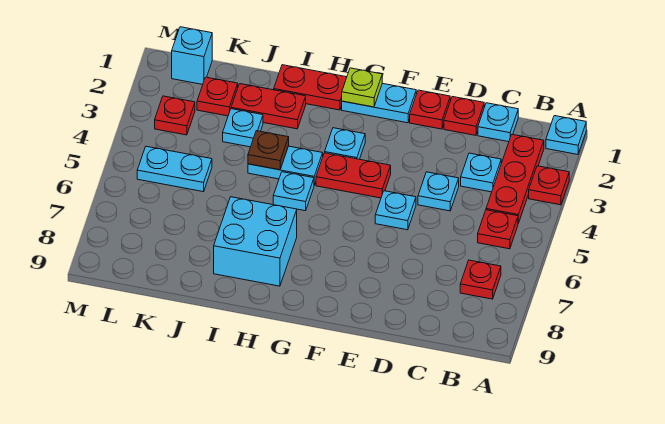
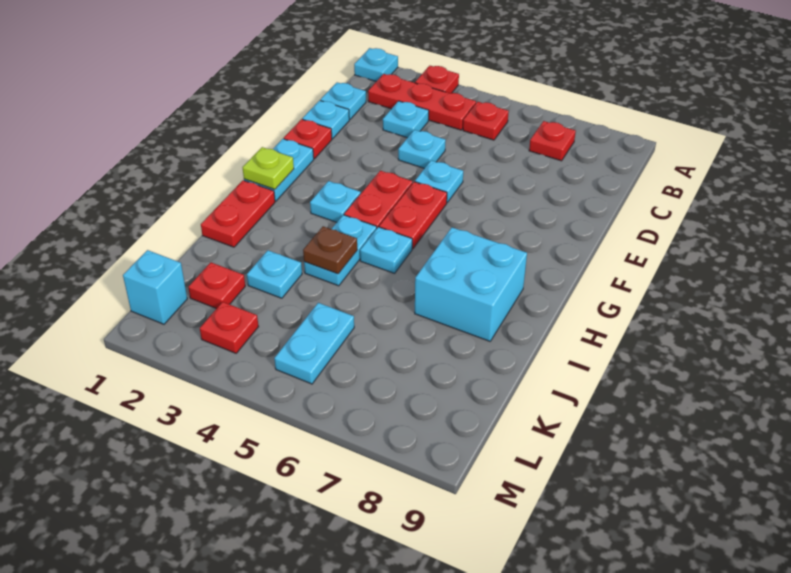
red plate D1 level 1 -> cyan plate D1 level 1
red plate I2:J2 level 1 -> red plate F5:G5 level 1

